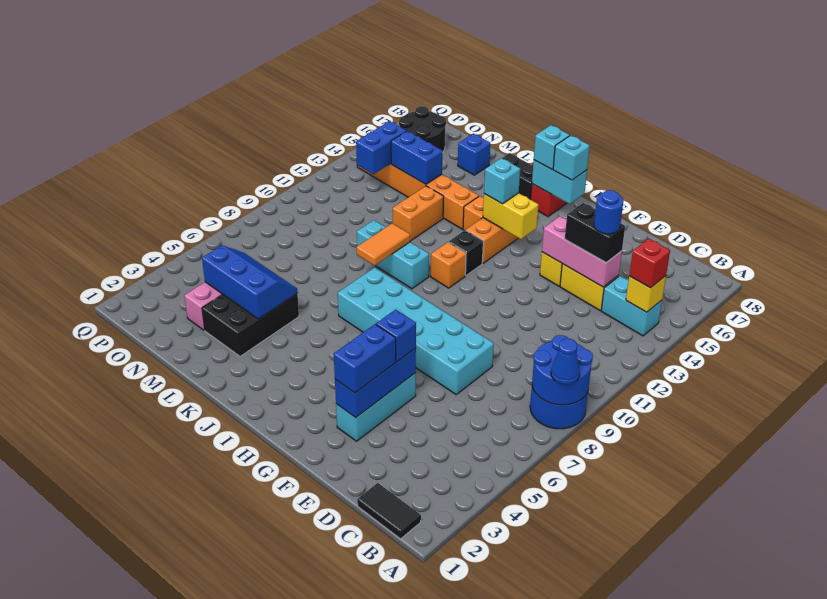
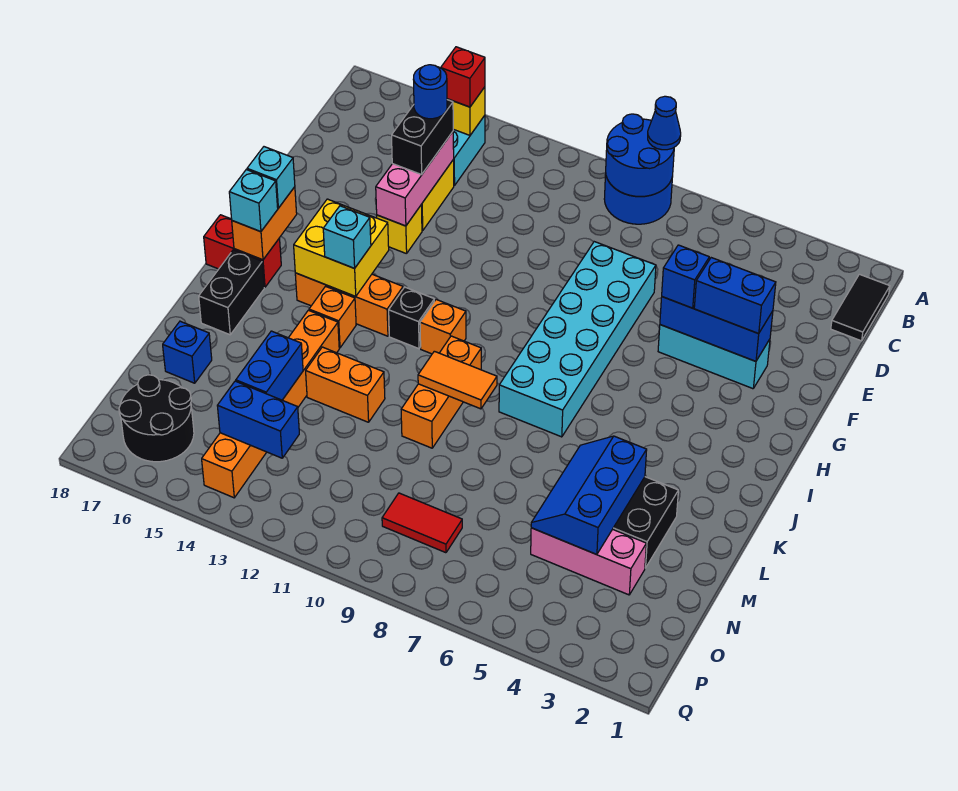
yellow brick H14:I14 level 2 -> yellow brick H14:I15 level 2
cyan brick H17:I17 level 2 -> orange brick H17:I17 level 2
cyan brick J10:L10 level 1 -> orange brick J10:L10 level 1
none -> red tile O8:O9 level 1

